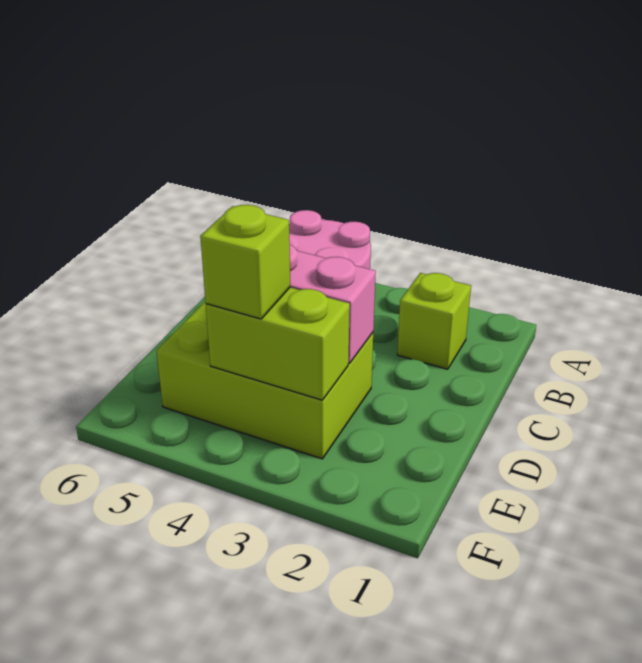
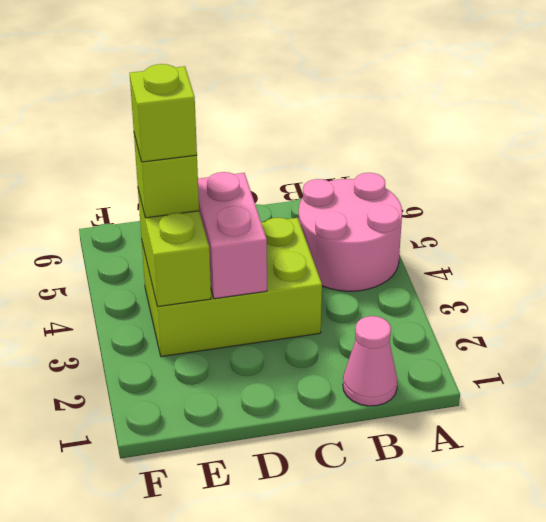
none -> pink cone B1 level 1
lime brick B2 level 1 -> lime brick E4 level 4
lime brick D3:E5 level 1 -> lime brick C3:E4 level 1

